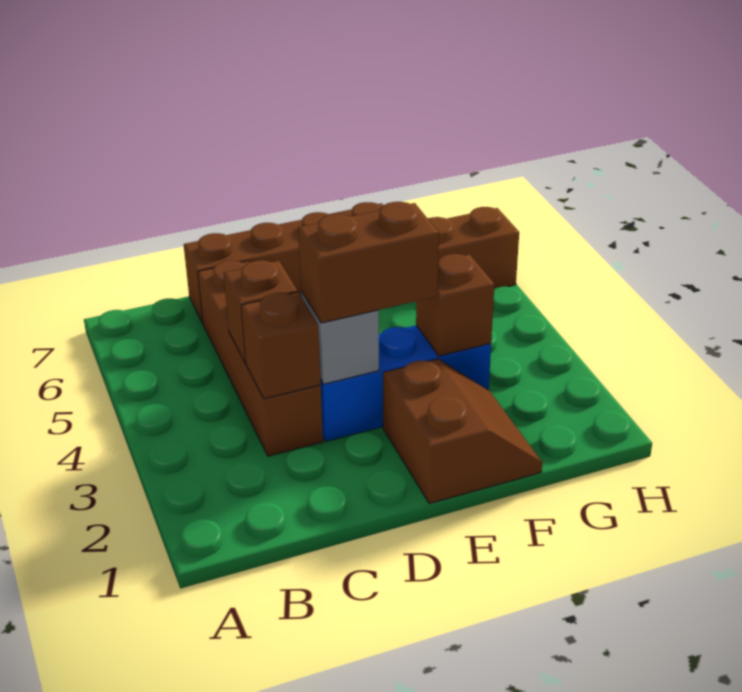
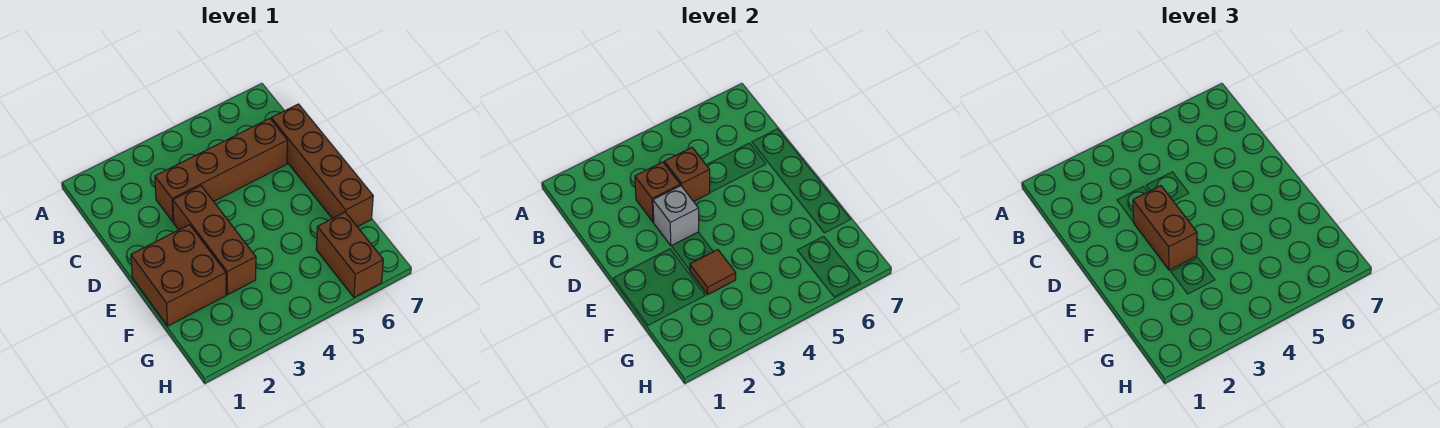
blue brick D3:F3 level 1 -> brown brick D3:F3 level 1
brown slope E1:F2 level 1 top E -> brown brick E1:F2 level 1
brown brick F3 level 2 -> brown tile F3 level 2

